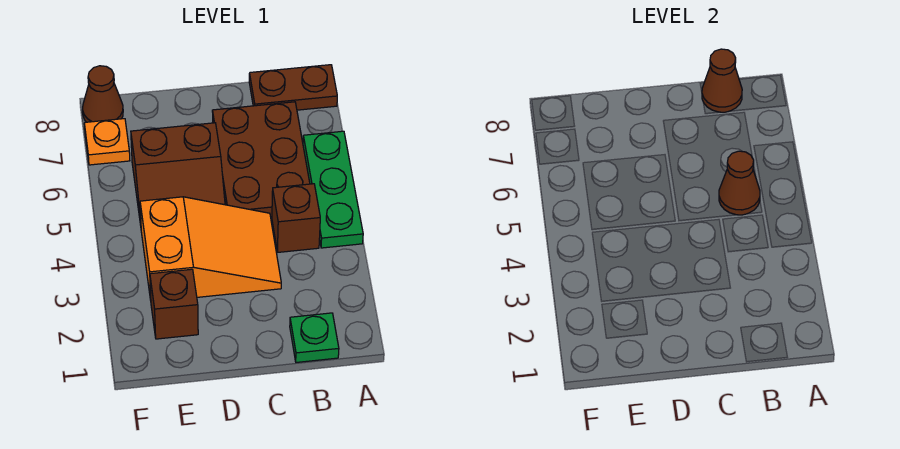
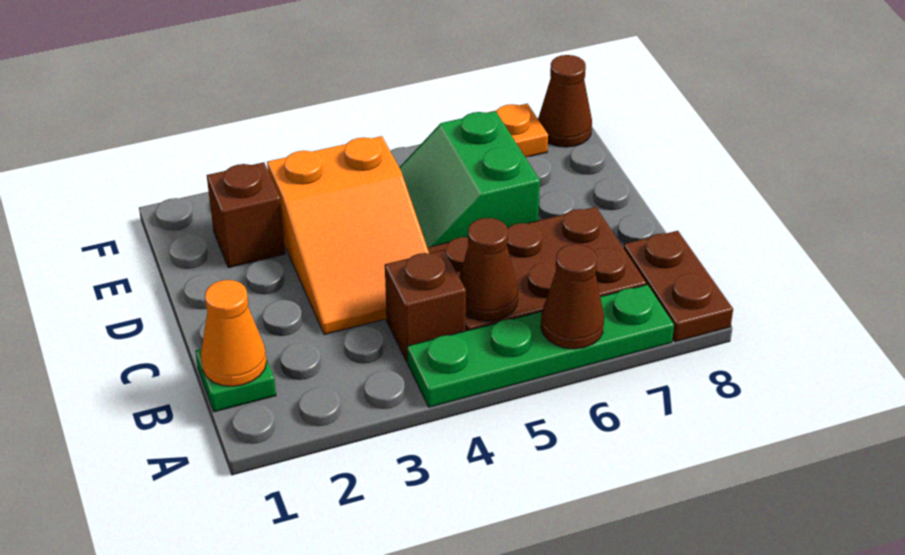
green plate A4:A6 level 1 -> green plate A4:A7 level 1
none -> orange cone B1 level 2
brown cone B8 level 2 -> brown cone A6 level 2
brown slope D5:E6 level 1 top 6 -> green slope D5:E6 level 1 top 6

